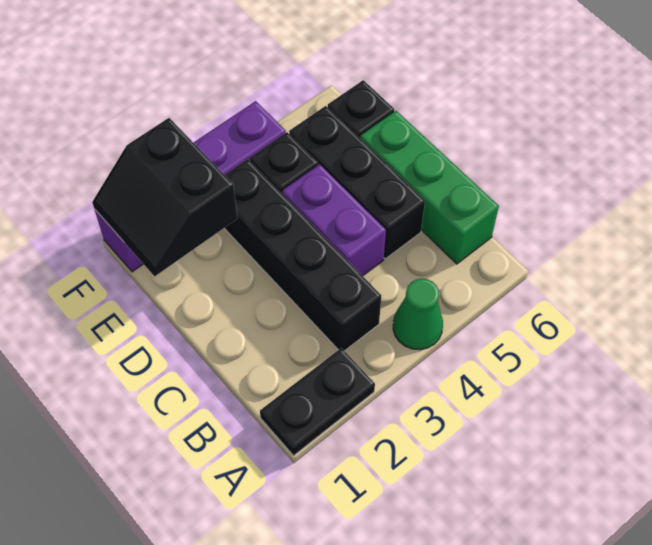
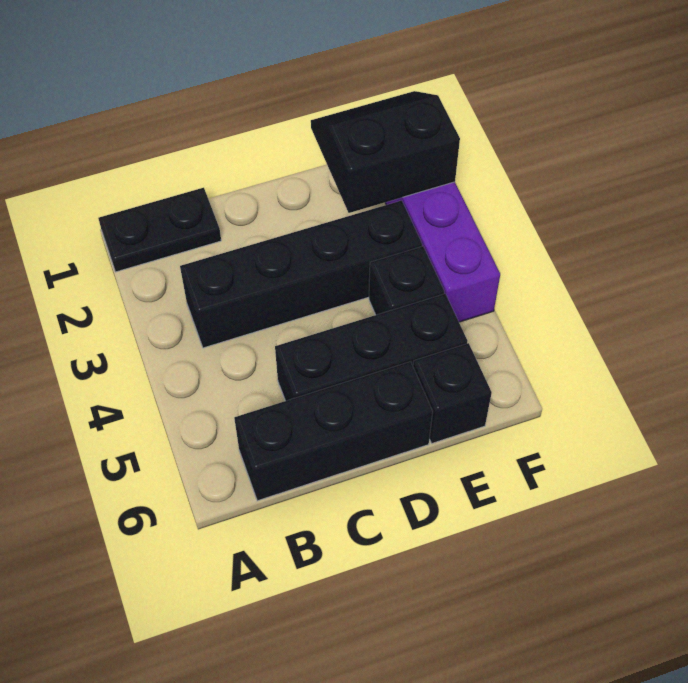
black plate A1:A2 level 1 -> black plate A1:B1 level 1
green cone A4 level 1 -> none
green brick B6:D6 level 1 -> black brick B6:D6 level 1
purple brick C4:D4 level 1 -> none

